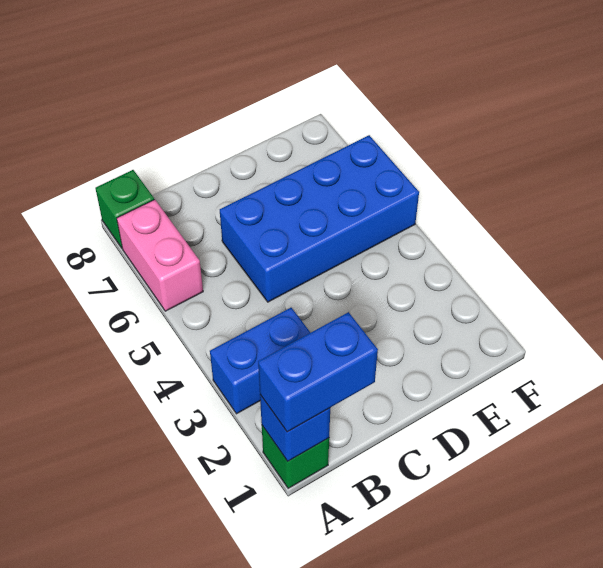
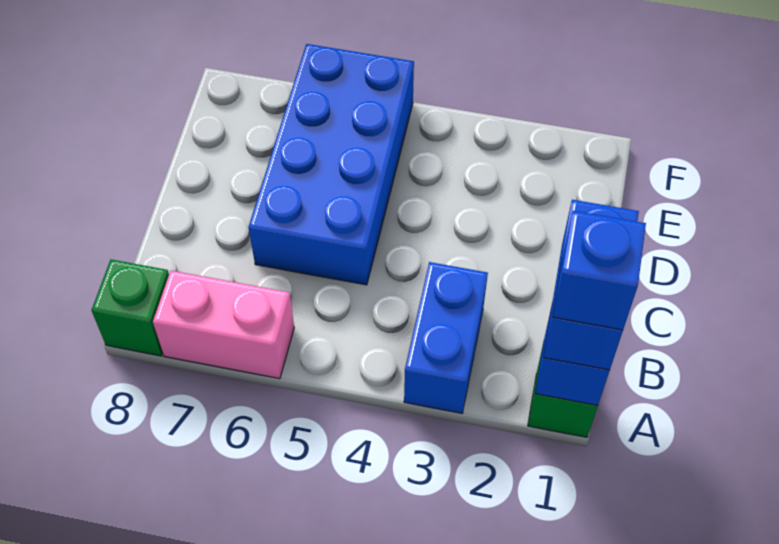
none -> blue brick A1 level 4

